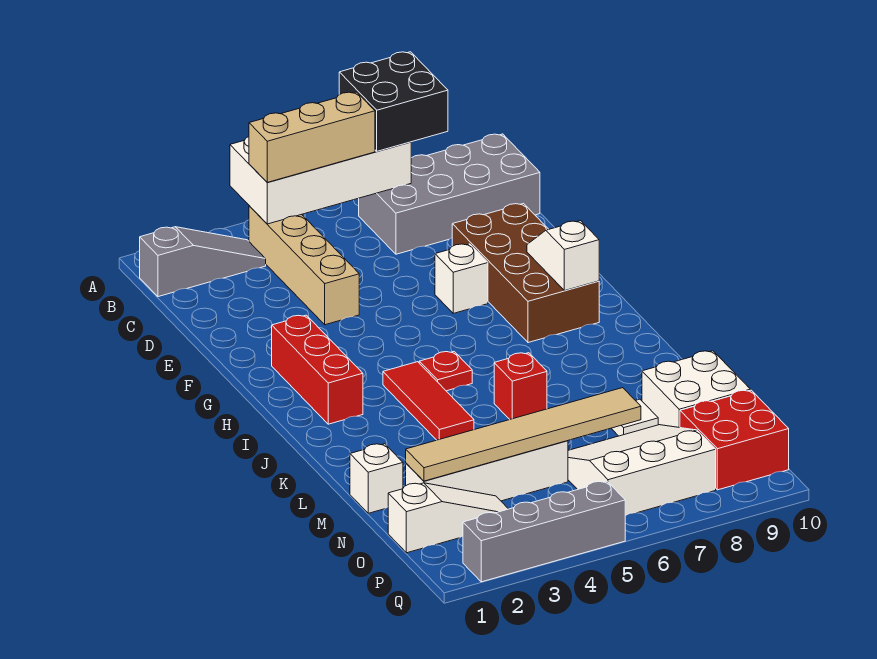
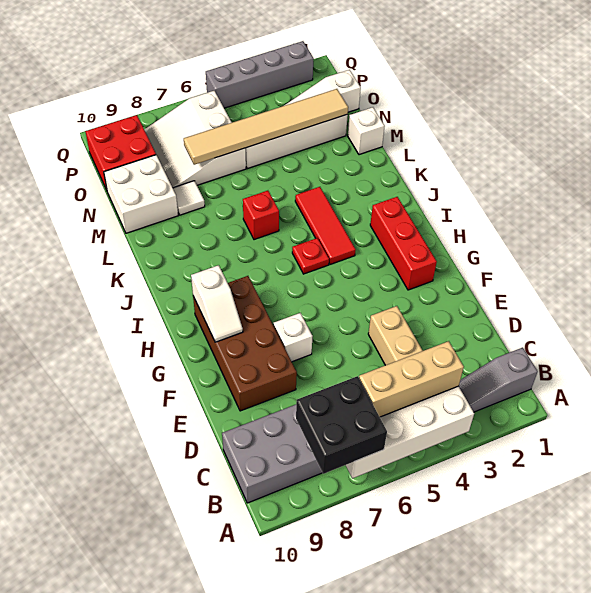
white slope N6:P8 level 1 top P -> white slope N6:P8 level 1 top 6

